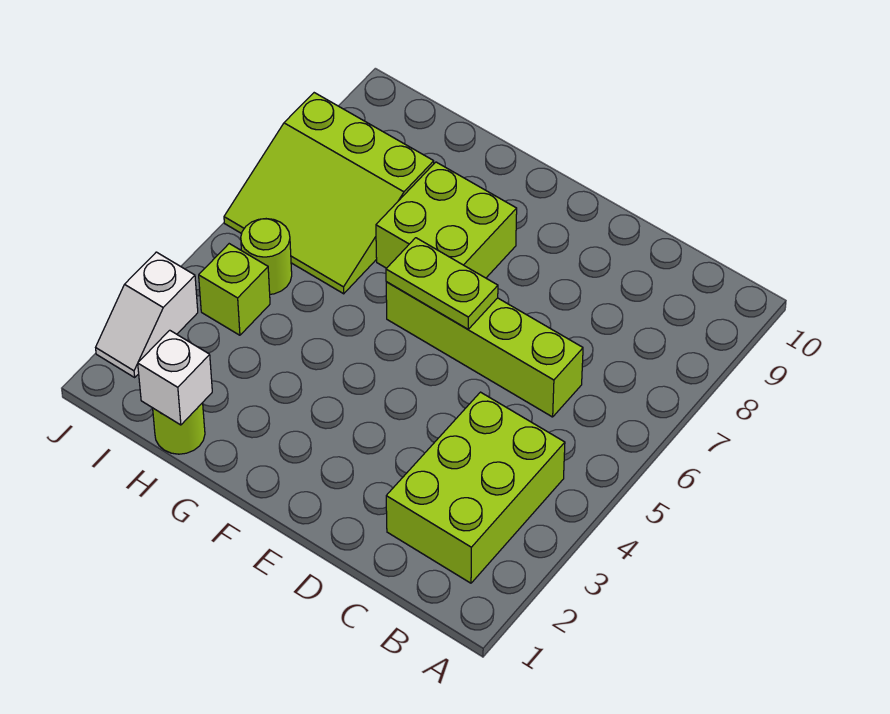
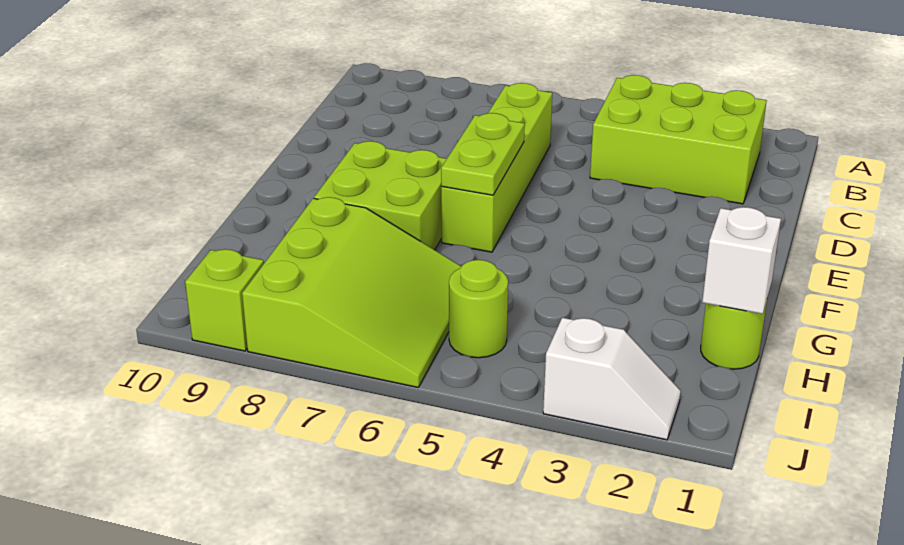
lime brick I4 level 1 -> lime brick J9 level 1

